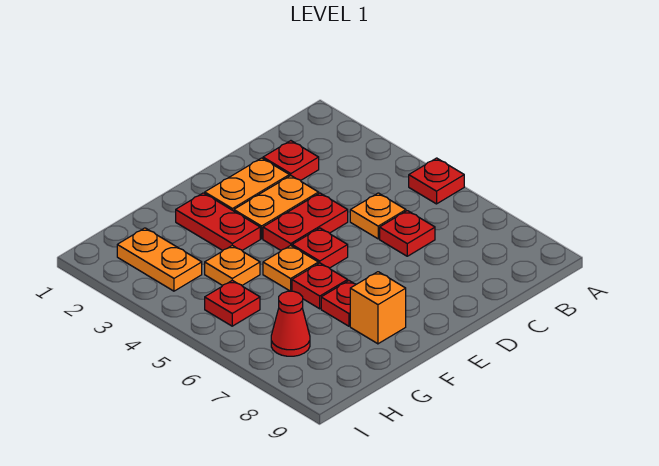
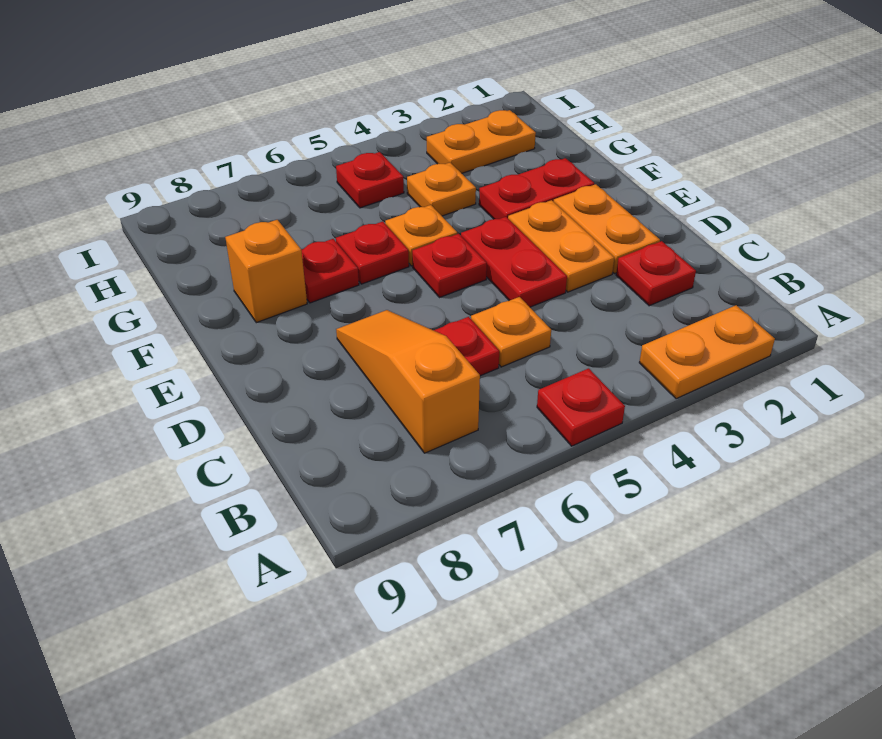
none -> orange plate A2:A3 level 1
none -> orange slope B7:D7 level 1 top B
red cone H7 level 1 -> none

